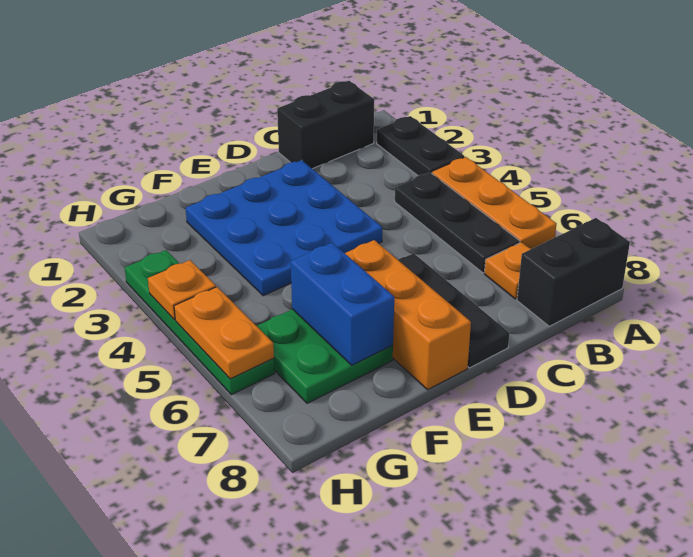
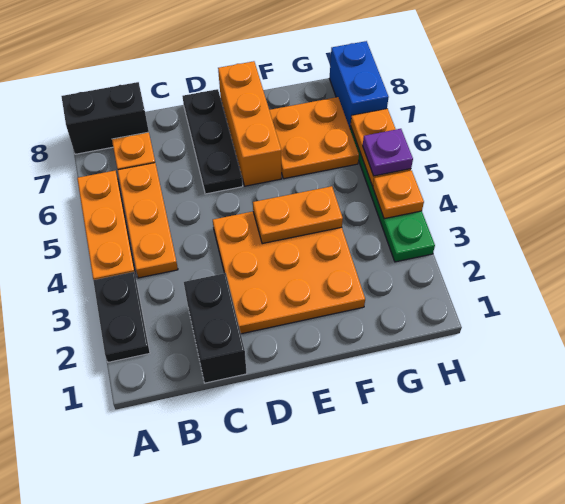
black brick B1:C1 level 1 -> black brick C1:C2 level 1
black plate B4:B6 level 1 -> orange plate B4:B6 level 1
blue plate D2:F4 level 1 -> orange plate D2:F4 level 1
none -> orange plate E4:F4 level 2
green plate F6:G7 level 1 -> orange plate F6:G7 level 1
blue brick F6:F7 level 2 -> blue brick H7:H8 level 1
none -> purple plate H5 level 3

